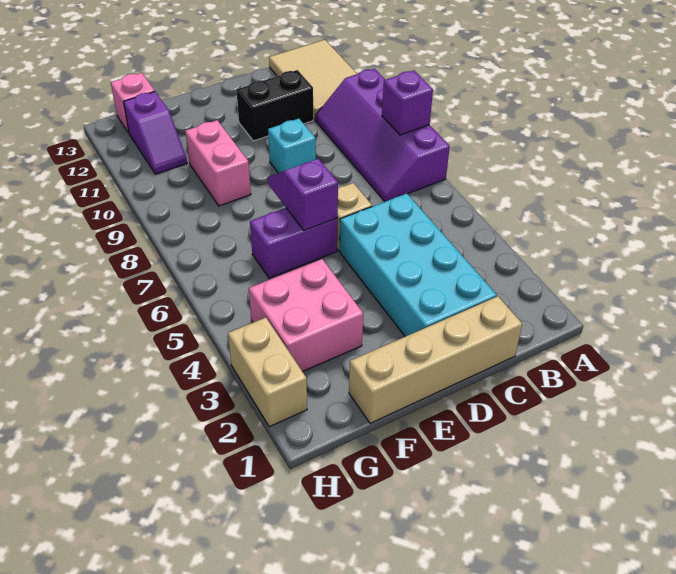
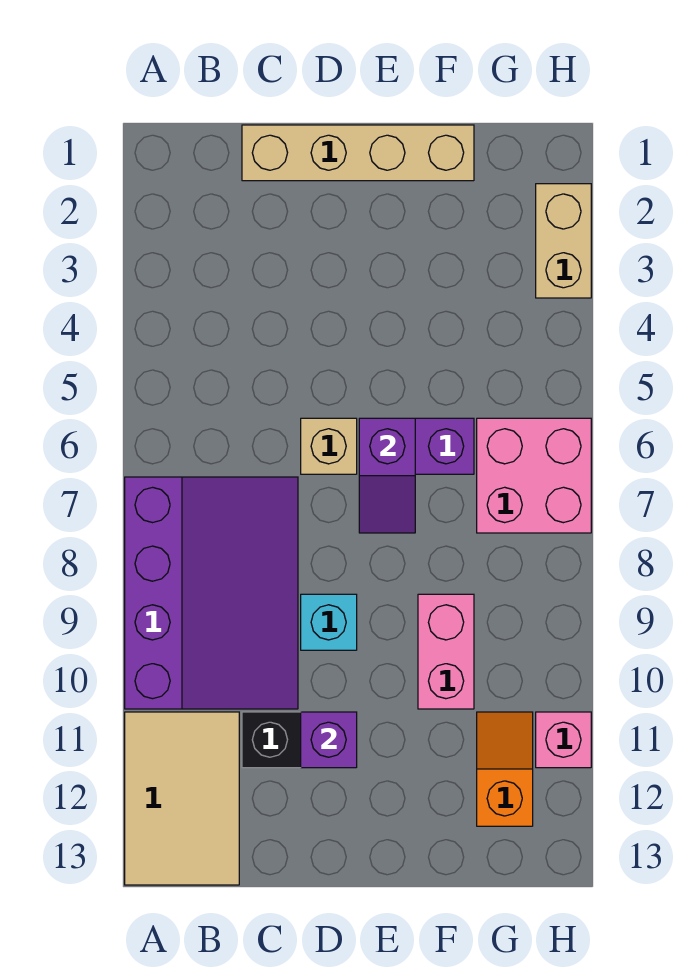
purple slope A7:B10 level 1 top A -> purple slope A7:C10 level 1 top A
purple brick A8 level 2 -> purple brick D11 level 2
cyan brick C2:D5 level 1 -> none
pink brick F3:G4 level 1 -> pink brick G6:H7 level 1
purple slope G11:G12 level 1 top 12 -> orange slope G11:G12 level 1 top 12
pink brick G13 level 1 -> pink brick H11 level 1

